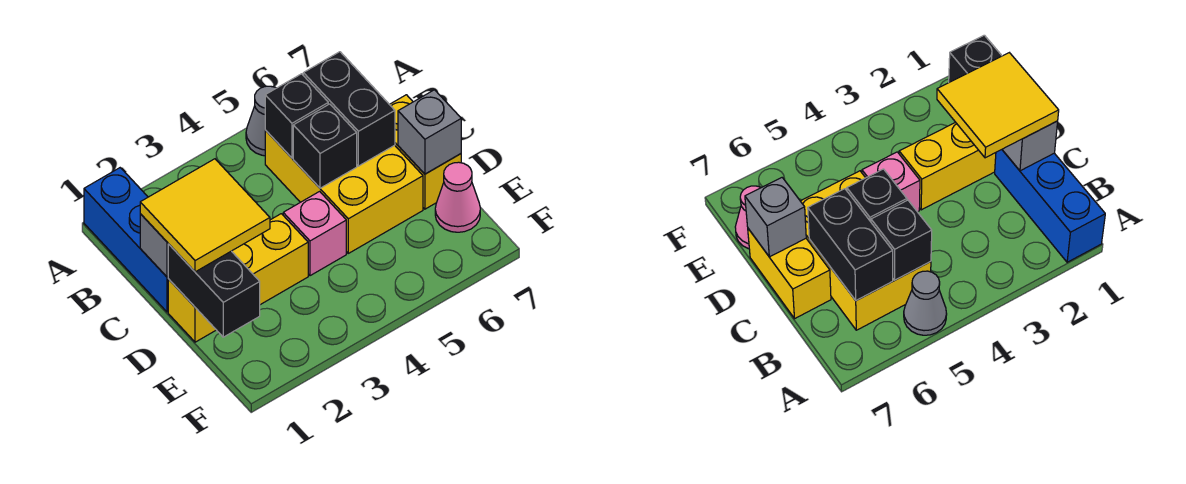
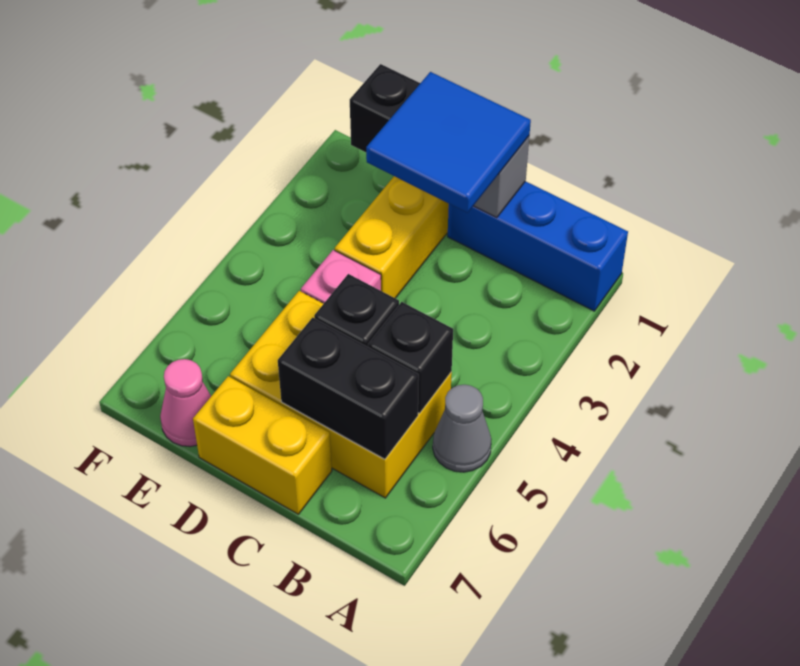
yellow tile C1:D2 level 3 -> blue tile C1:D2 level 3
grey brick D7 level 2 -> none

